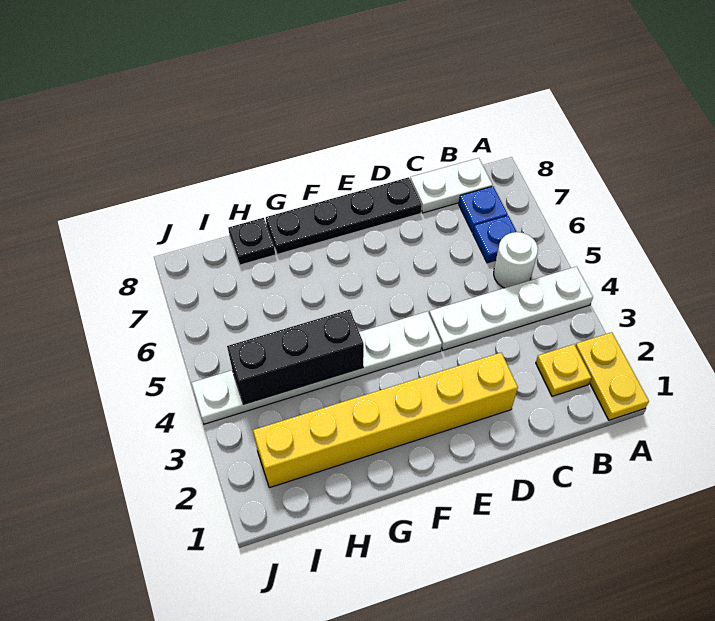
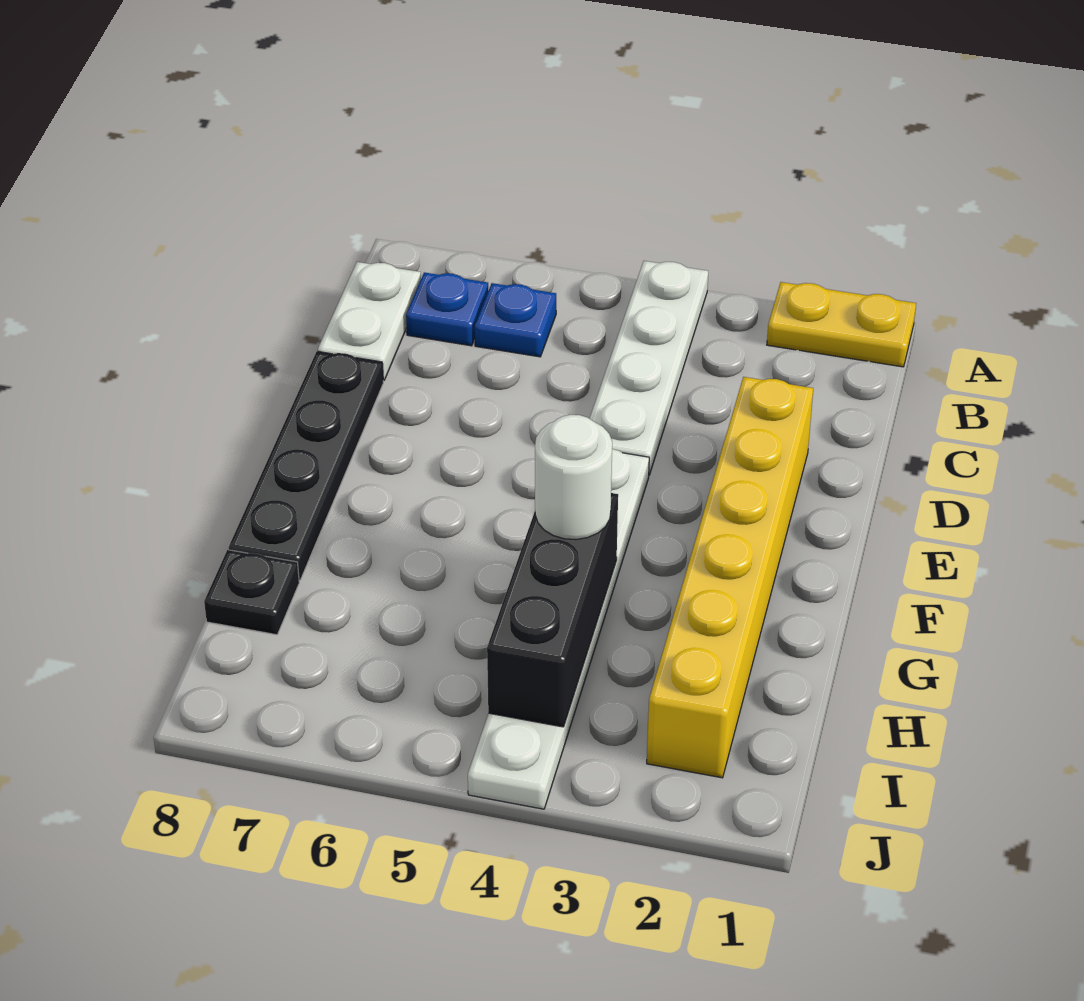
yellow plate B2 level 1 -> none
white round brick B5 level 1 -> white round brick G4 level 3

